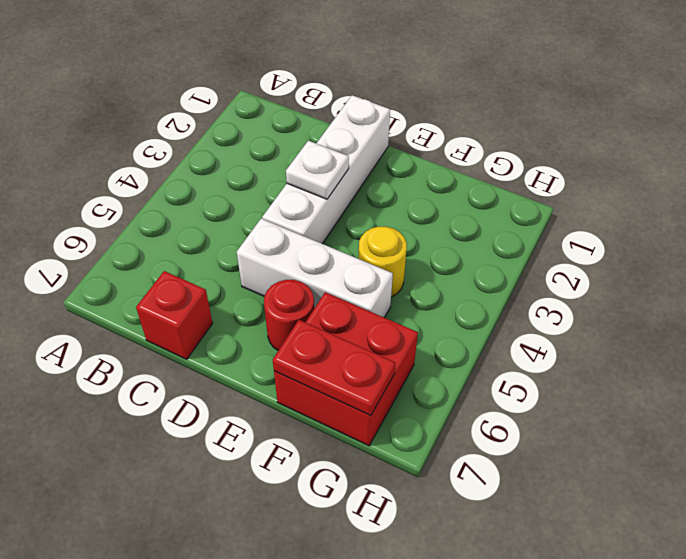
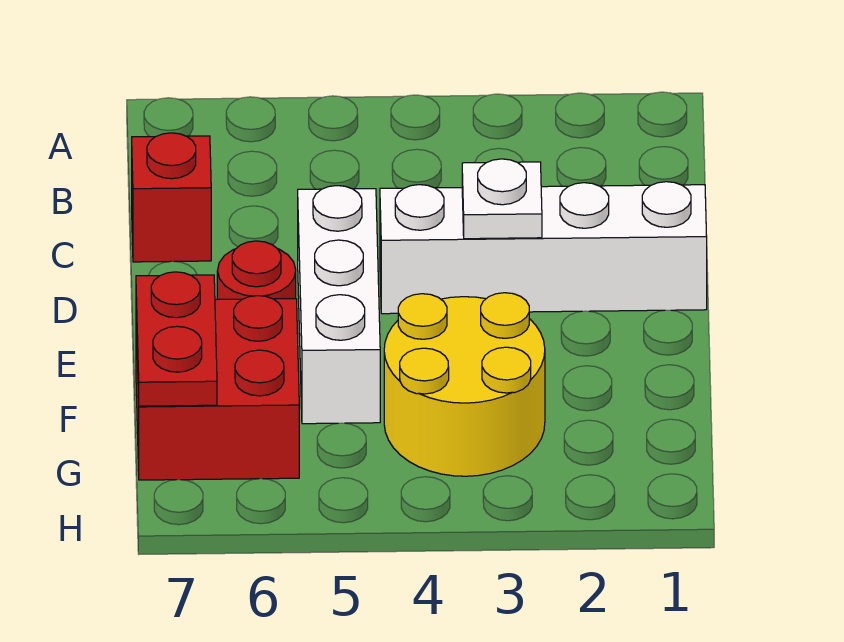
yellow round brick F4 level 1 -> yellow round brick F3:G4 level 1

